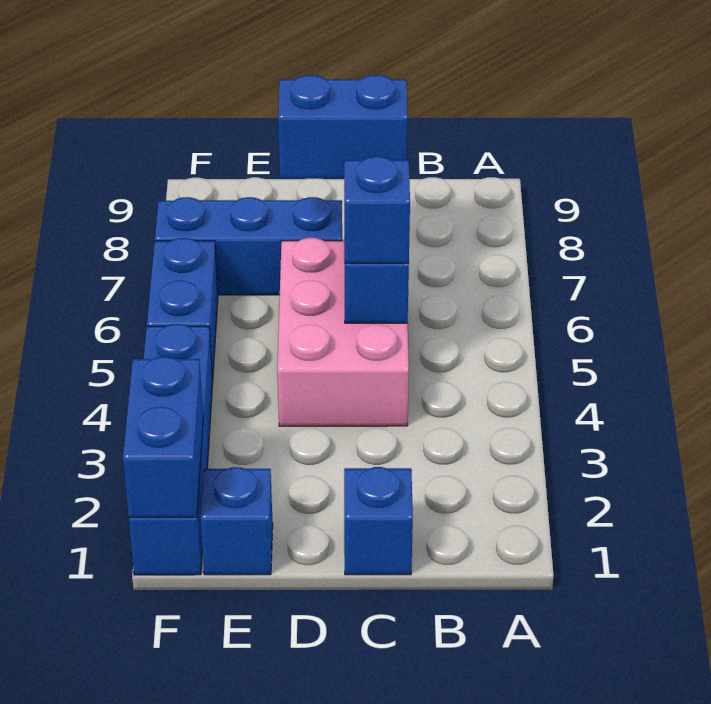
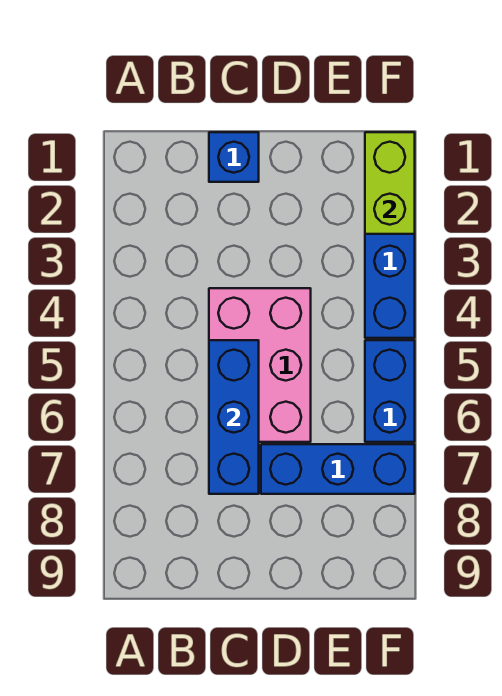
blue brick C5 level 3 -> none
blue brick C7:D7 level 3 -> none
blue brick E1 level 1 -> none
blue brick F1:F2 level 2 -> lime brick F1:F2 level 2

